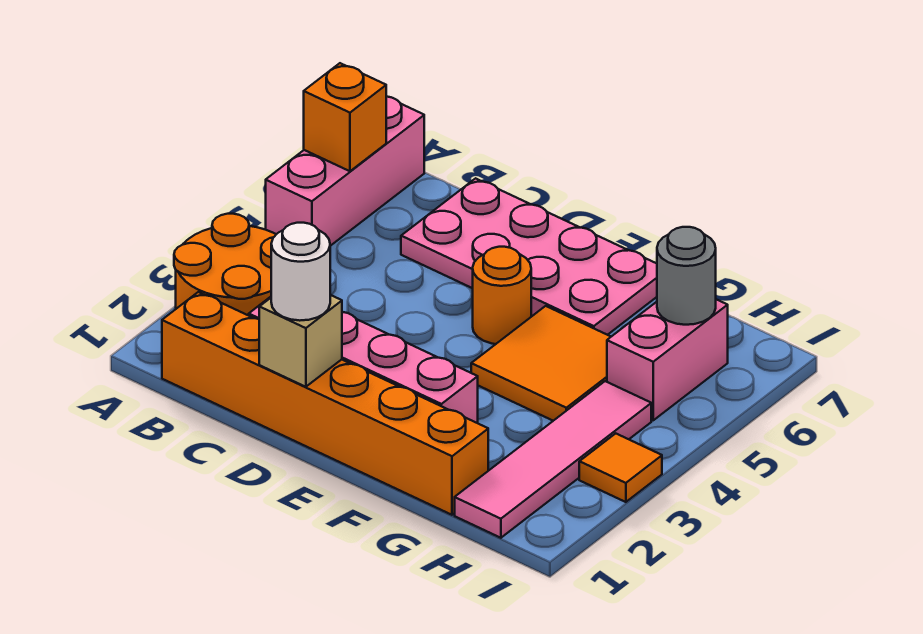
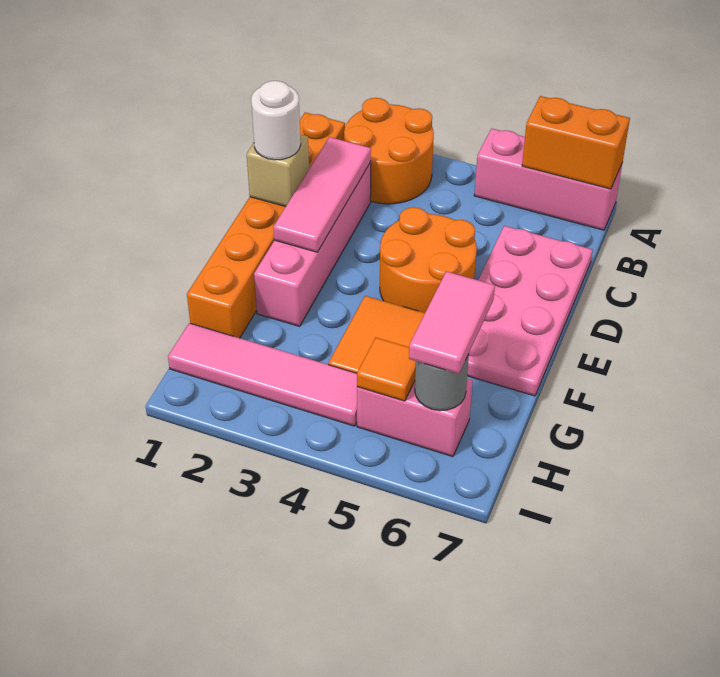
orange brick A6 level 2 -> orange brick A6:A7 level 2
none -> pink tile C2:E2 level 2
orange round brick E5 level 1 -> orange round brick D4:E5 level 1
none -> pink tile G6:H6 level 3
orange tile I3 level 1 -> orange tile H5 level 2

